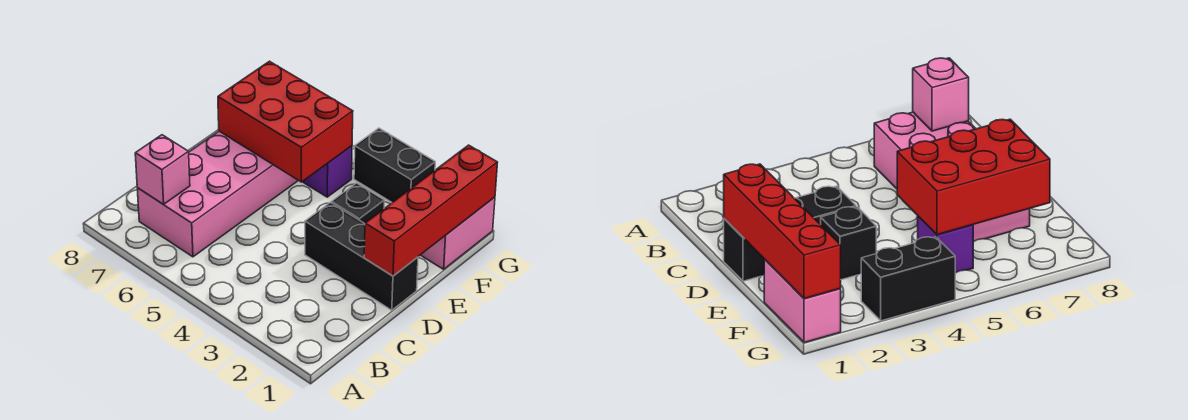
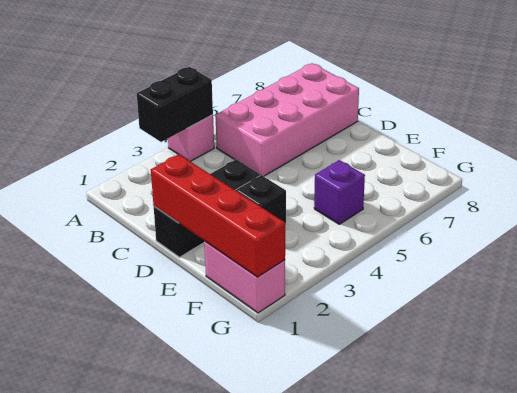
pink brick B6:E7 level 1 -> pink brick B5:C8 level 1
pink brick B7 level 2 -> pink brick A4 level 1
red brick E5:F7 level 2 -> none
black brick G3:G4 level 1 -> black brick A3:A4 level 2

